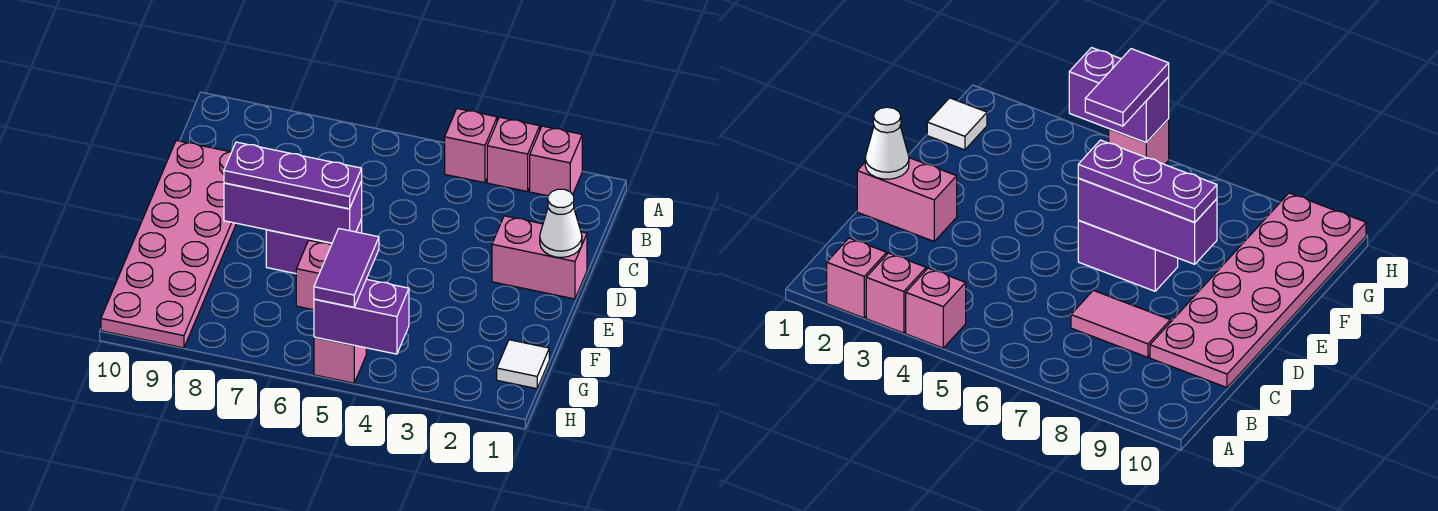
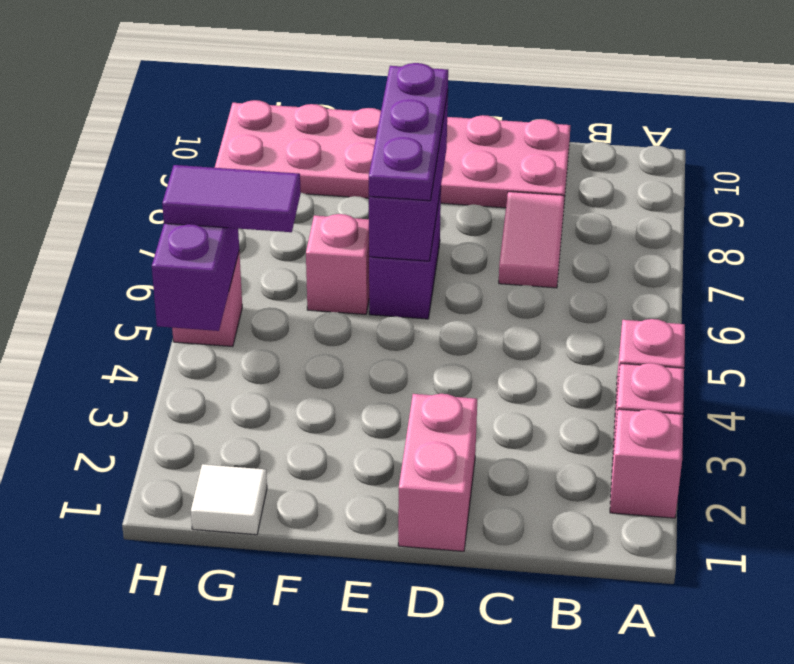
white cone D1 level 2 -> none

